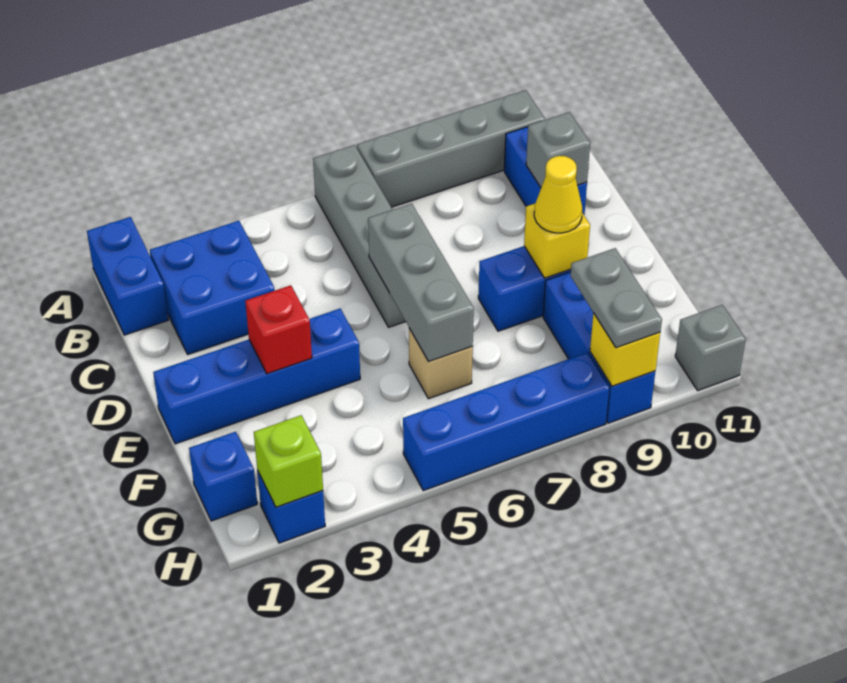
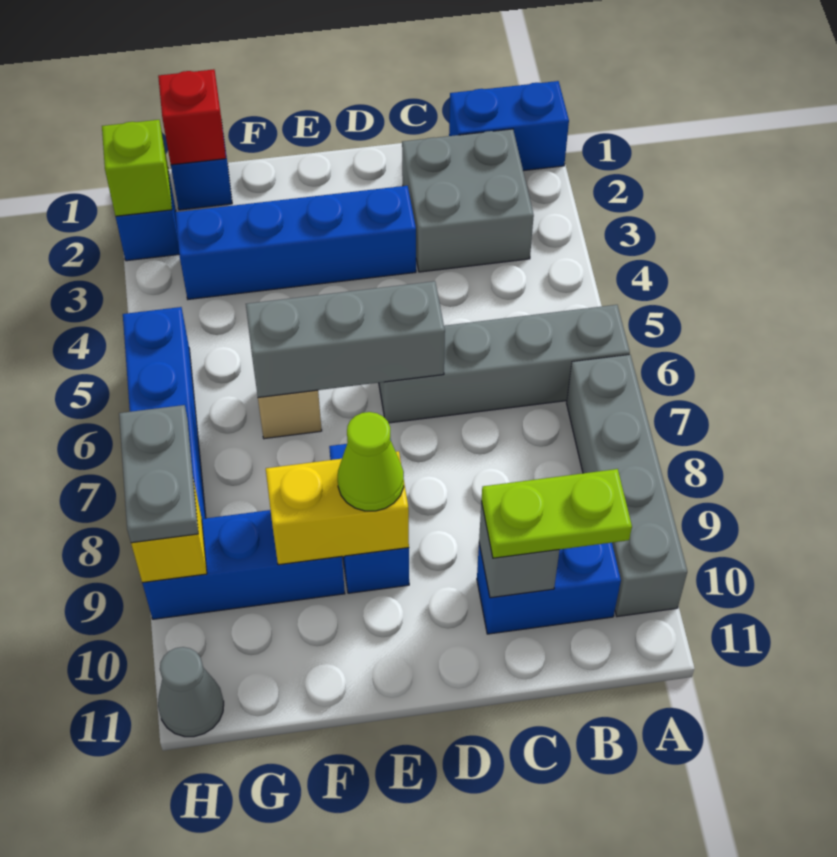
blue brick B2:C3 level 1 -> grey brick B2:C3 level 1
none -> lime plate B10:C10 level 3
blue brick E1:E4 level 1 -> blue brick D3:G3 level 1
red brick E3 level 2 -> red brick G1 level 2
yellow brick E9 level 2 -> yellow brick E9:F9 level 2
yellow cone E9 level 3 -> lime cone E9 level 3
grey plate G9:H9 level 3 -> grey plate H8:H9 level 3
grey brick H11 level 1 -> grey cone H11 level 1

